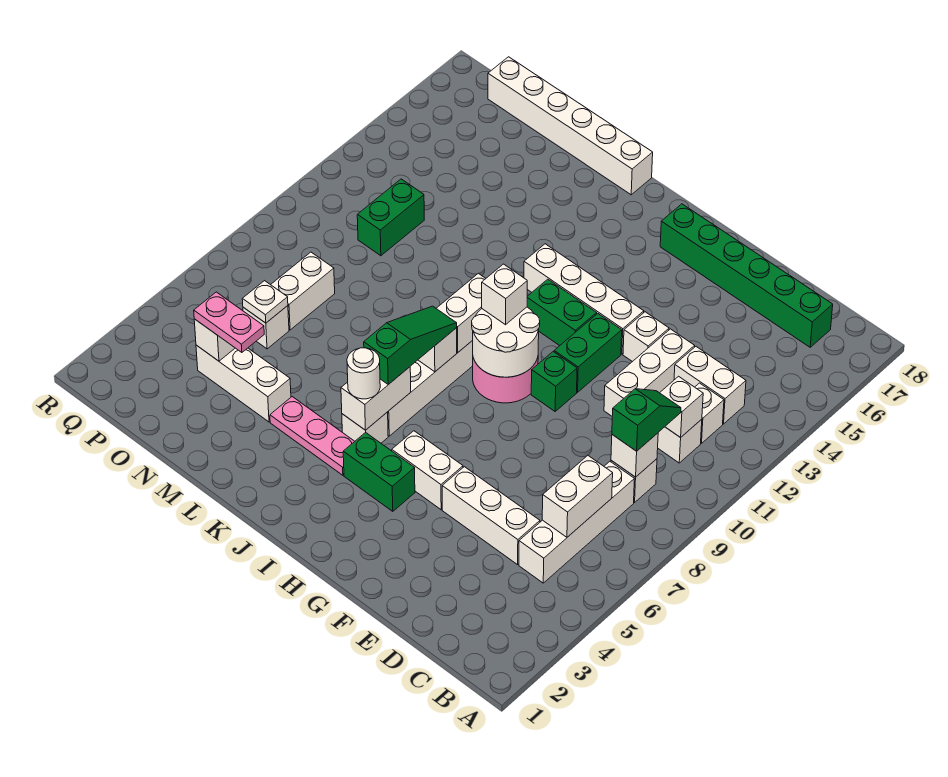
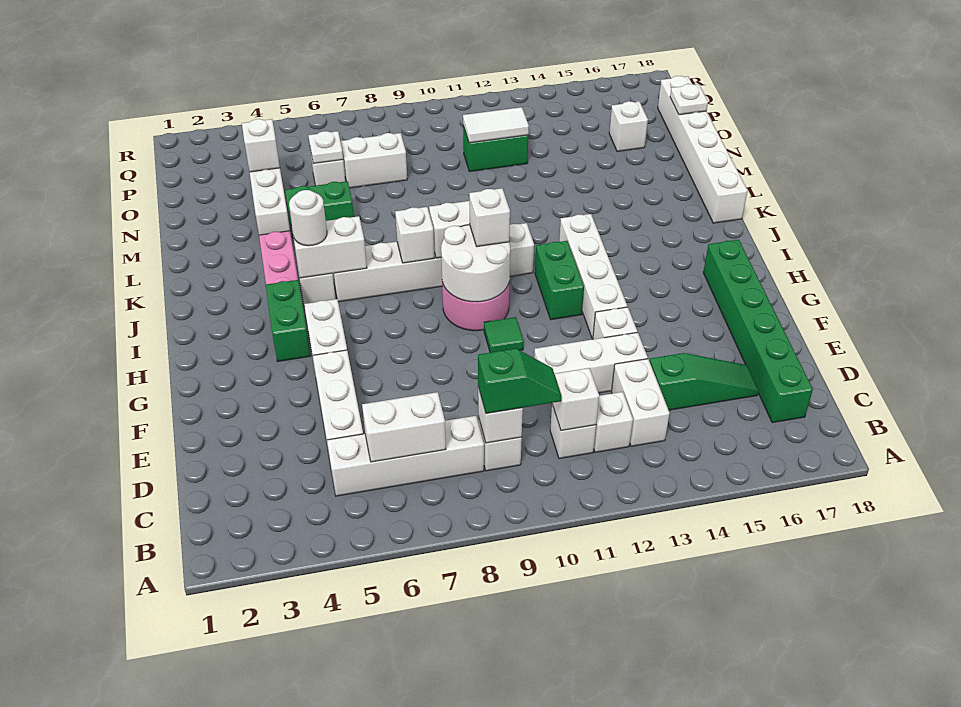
green brick G10 level 1 -> green tile G10 level 1
green brick G11:G12 level 1 -> green brick M5:M6 level 1
green slope J6:J8 level 3 top 6 -> green slope D14:D16 level 1 top 14
pink plate N4:O4 level 3 -> none
none -> white tile O11:O12 level 2
none -> white brick O16 level 1
none -> white plate O18 level 2

